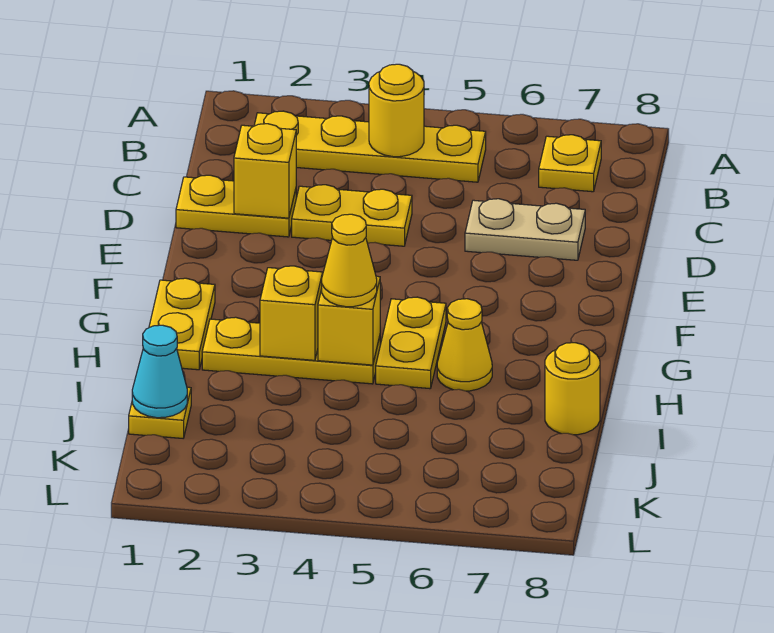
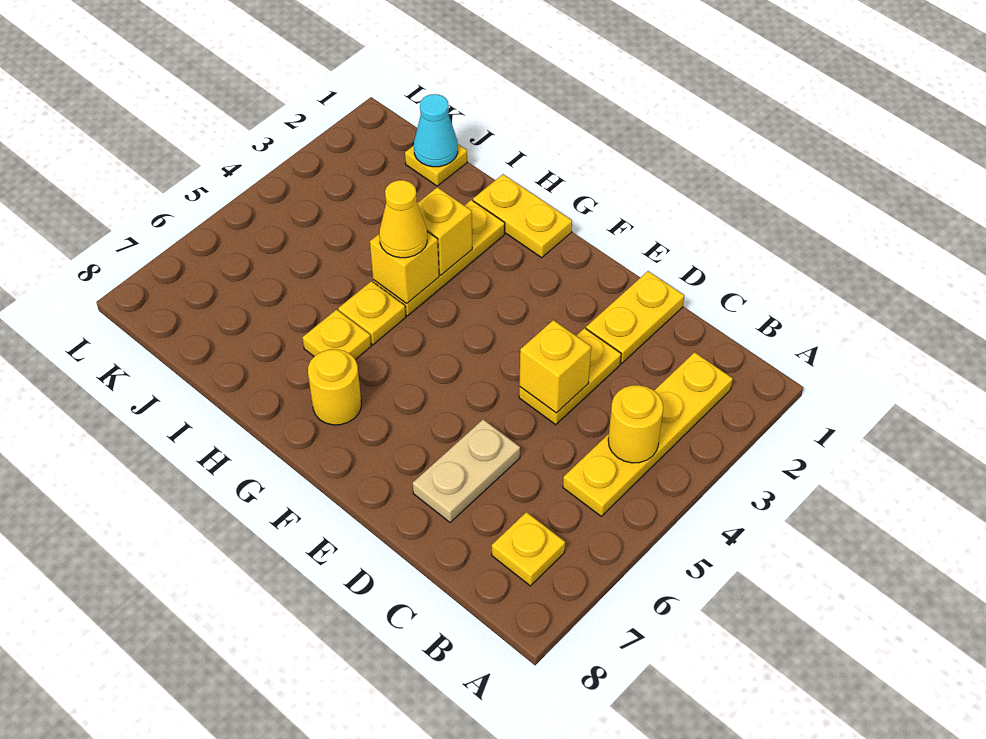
yellow brick D2 level 2 -> yellow brick D4 level 2
yellow plate G5:H5 level 1 -> yellow plate H5 level 1
yellow cone H6 level 1 -> yellow plate H6 level 1
yellow round brick I8 level 1 -> yellow round brick G7 level 1

